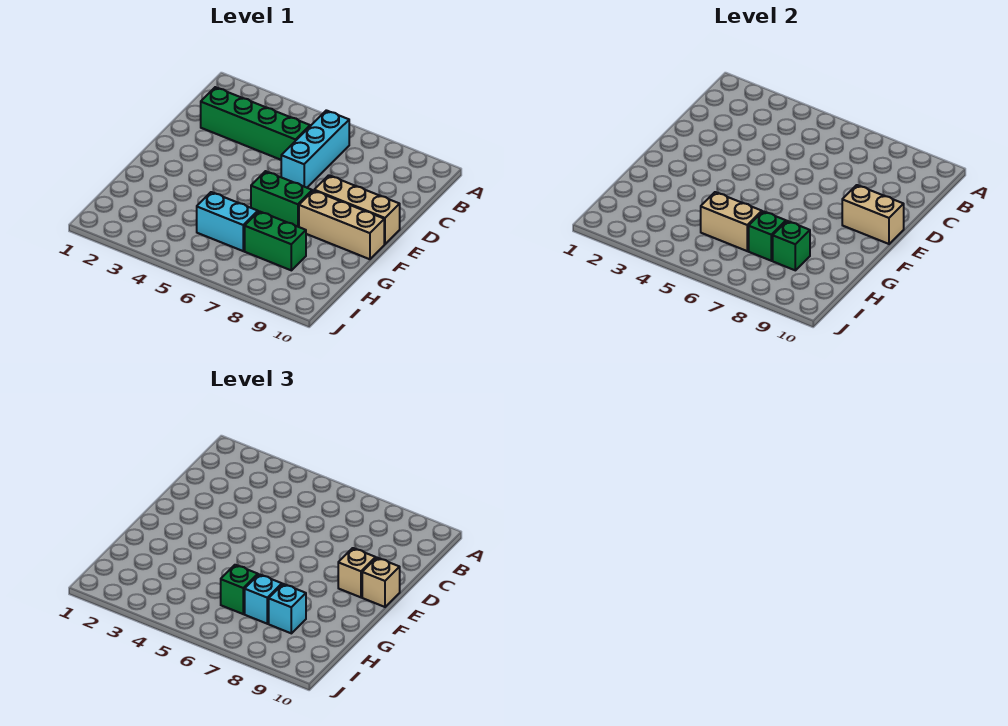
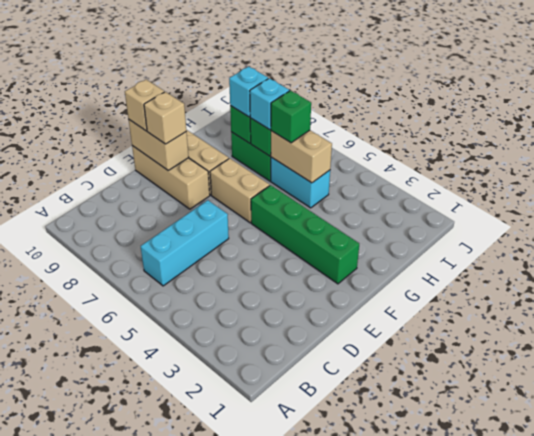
green brick C2:C5 level 1 -> green brick F2:F5 level 1
green brick F6:F7 level 1 -> tan brick F6:F7 level 1

